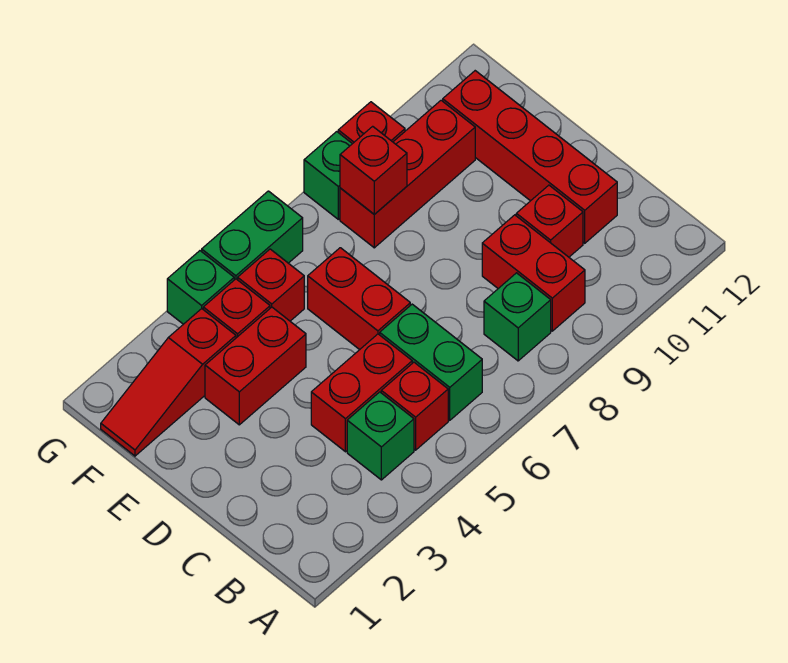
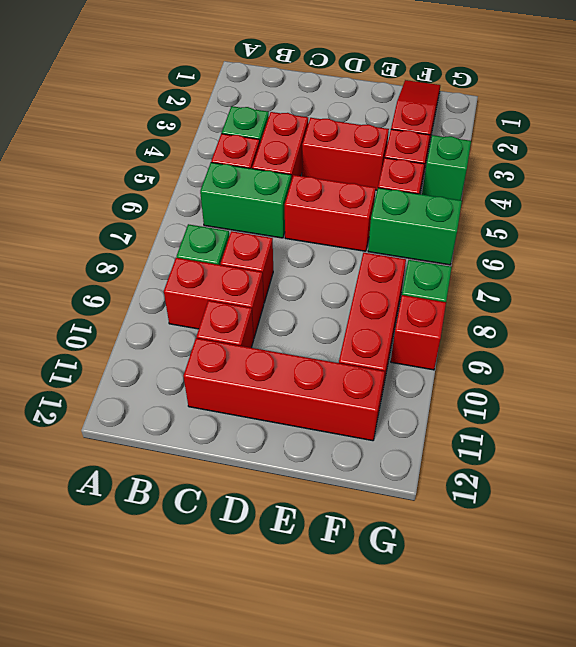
red brick E3:E4 level 1 -> red brick D4:E4 level 1
red brick F8 level 2 -> red brick C8 level 1
green brick G5:G6 level 1 -> green brick F6:G6 level 1

